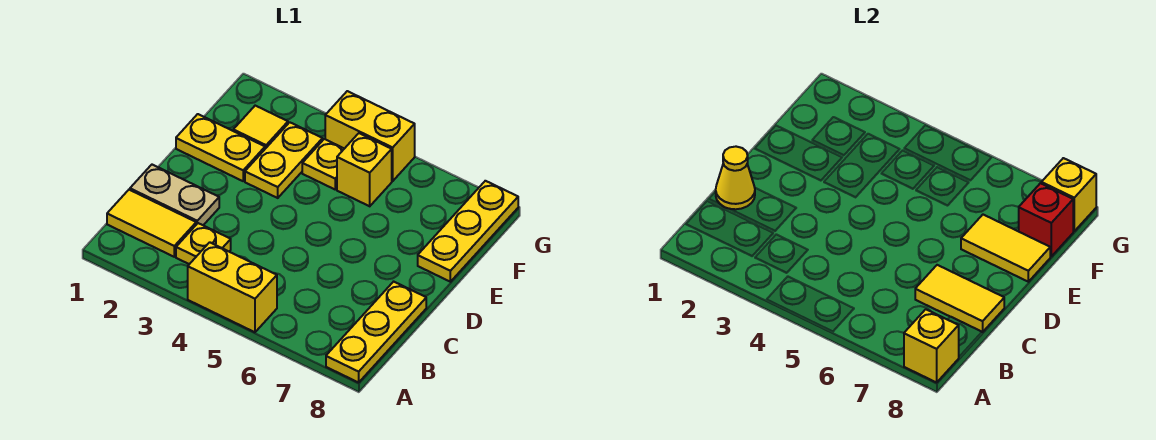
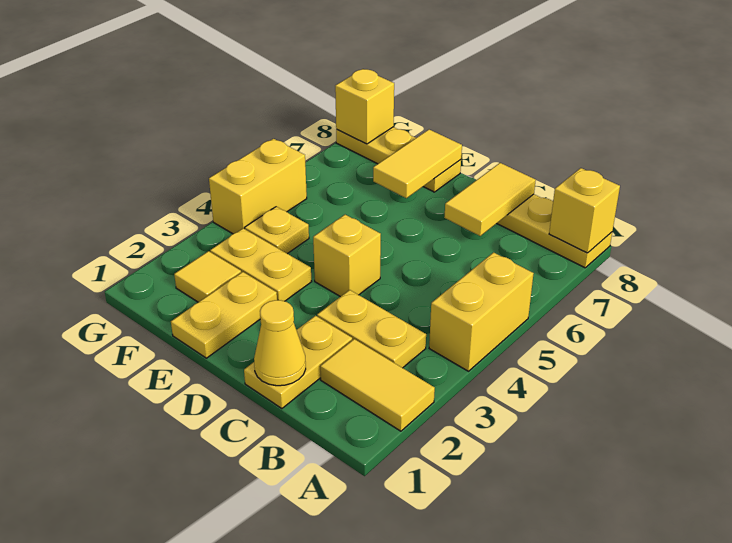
yellow tile B1:B2 level 1 -> yellow tile A2:B2 level 1
yellow plate B3 level 1 -> yellow plate B3:C3 level 1
tan plate C1:C2 level 1 -> yellow plate C1:C2 level 1
yellow brick F5 level 1 -> yellow brick D4 level 1
red brick F8 level 2 -> none

